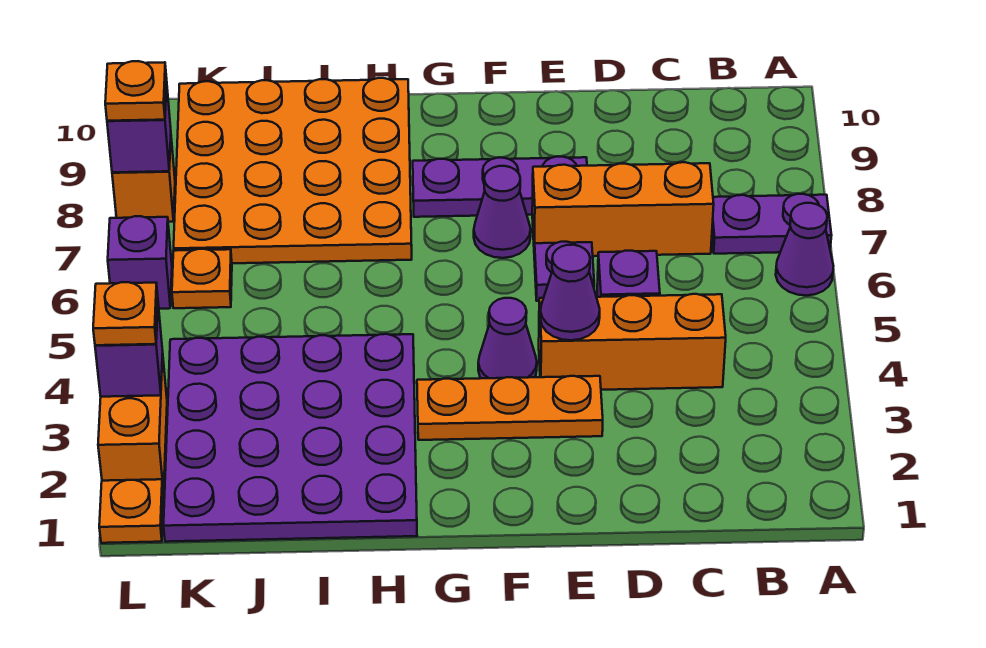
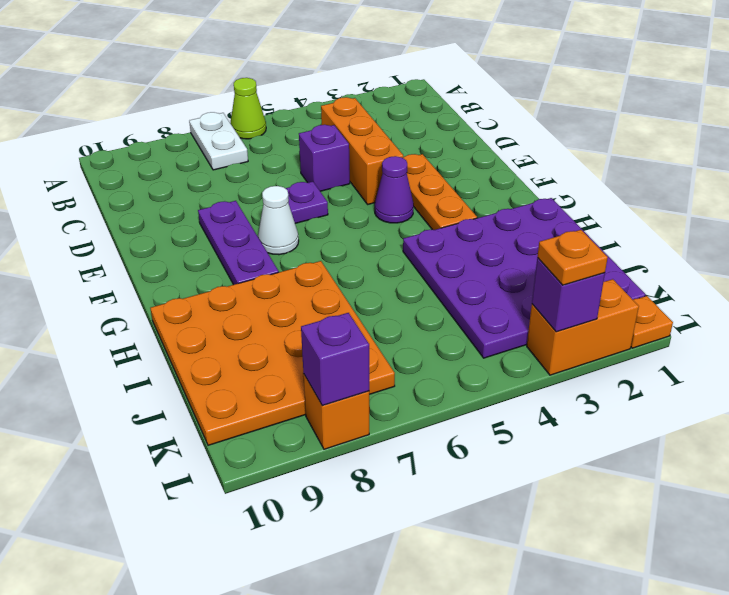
purple cone A6 level 1 -> lime cone A6 level 1
purple plate A7:B7 level 1 -> white plate A7:B7 level 1
orange brick C7:E7 level 1 -> none
purple cone E4 level 2 -> none
purple cone F7 level 1 -> white cone F7 level 1
orange plate K6 level 1 -> none
purple brick L6 level 1 -> none
orange plate L8 level 3 -> none

